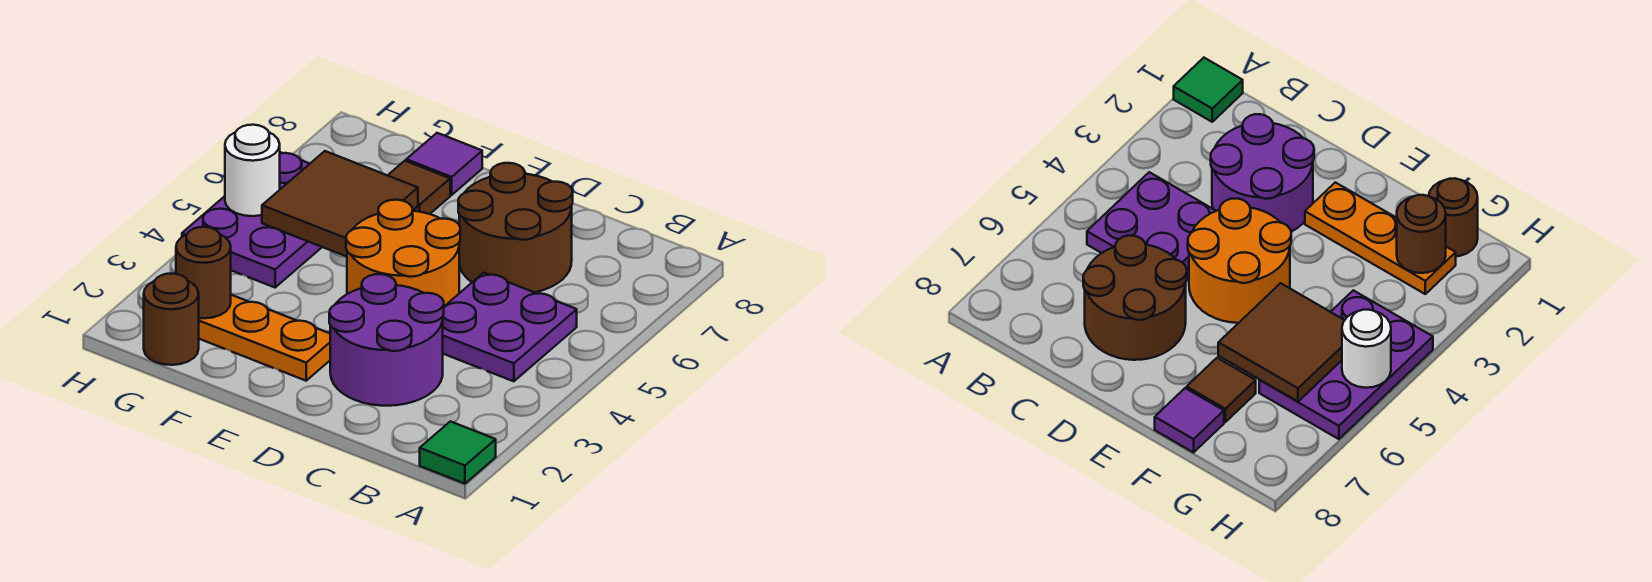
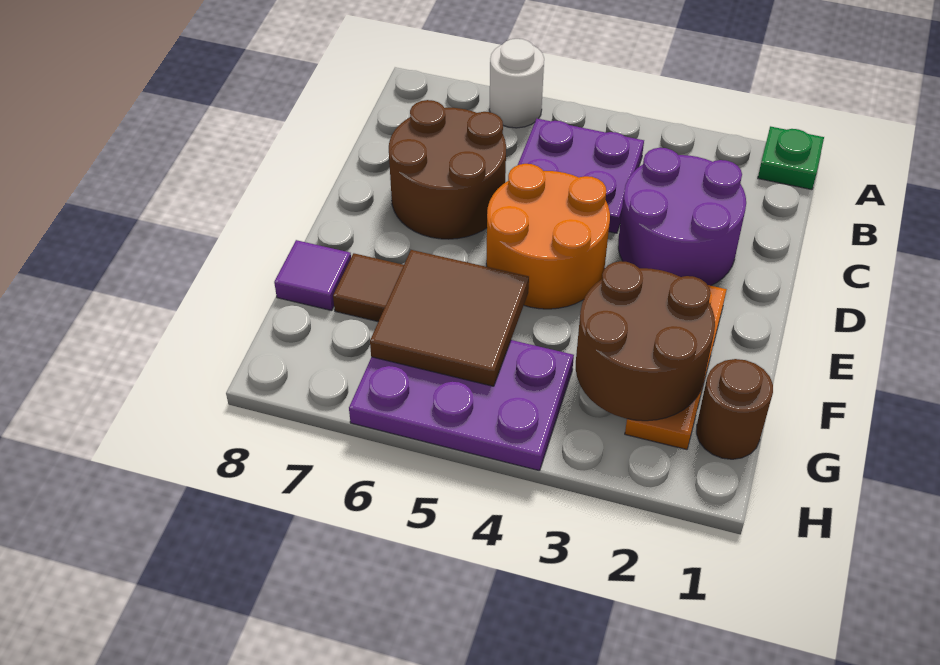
green tile A1 level 1 -> green plate A1 level 1
brown round brick G2 level 2 -> brown round brick F2:G3 level 2
white round brick H5 level 2 -> white round brick A6 level 1

